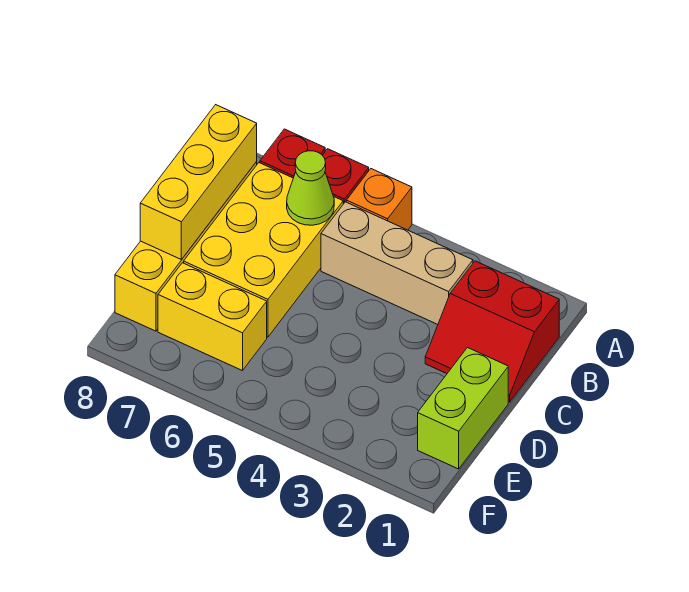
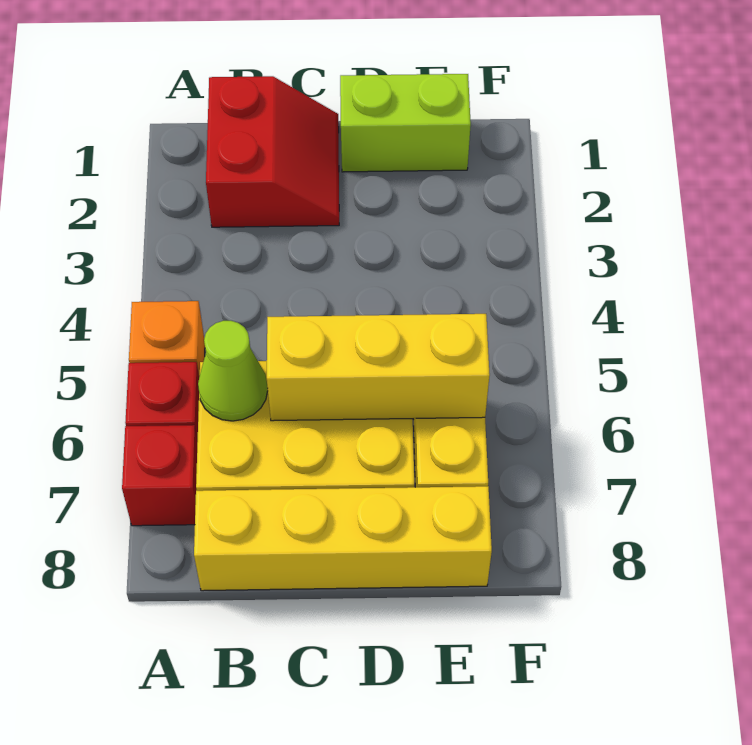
tan brick B3:B5 level 1 -> none
yellow brick B8:D8 level 2 -> yellow brick C6:E6 level 2

